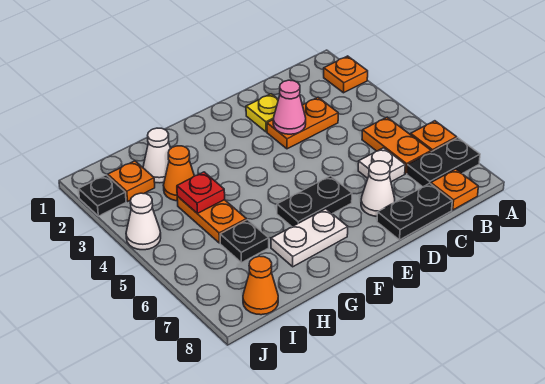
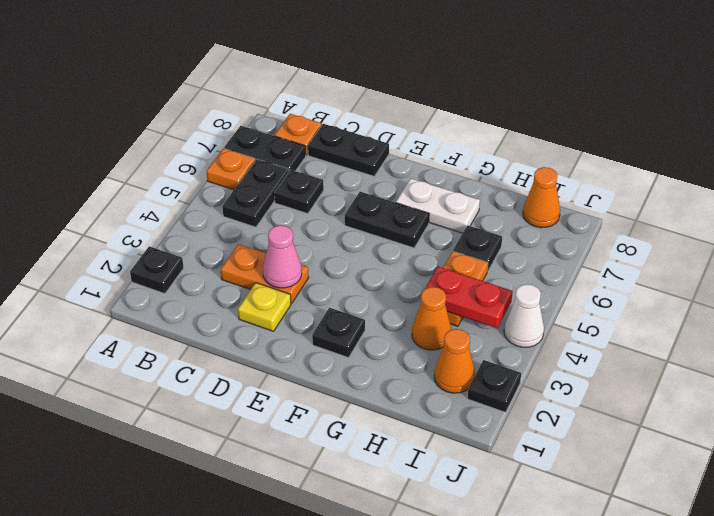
orange plate A2 level 1 -> black plate A2 level 1
orange plate B5:B6 level 1 -> black plate B5:B6 level 1
white plate C6 level 1 -> black plate C6 level 1
white cone D7 level 1 -> none
none -> black plate F2 level 1
white cone H2 level 1 -> none
red plate H4 level 2 -> red plate H4:I4 level 2
orange plate I2 level 1 -> orange cone I2 level 1

